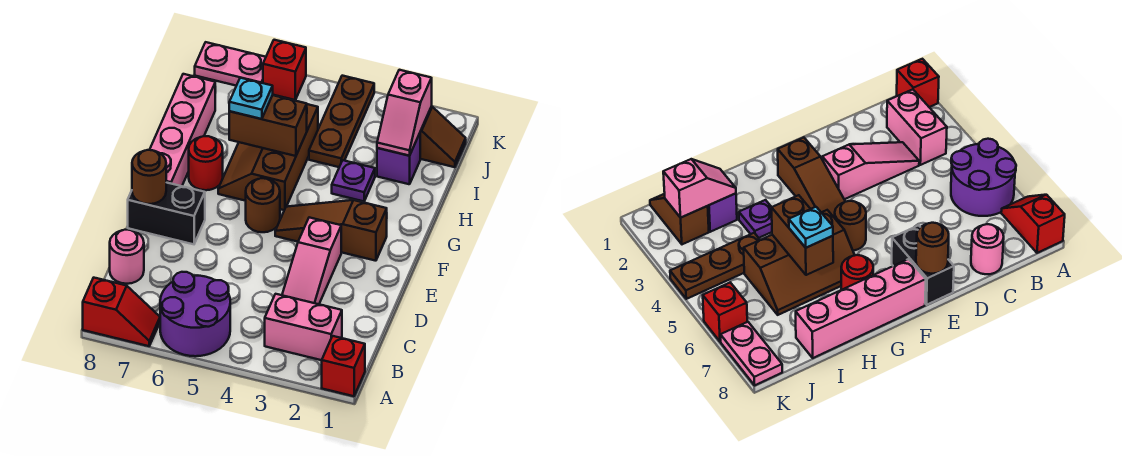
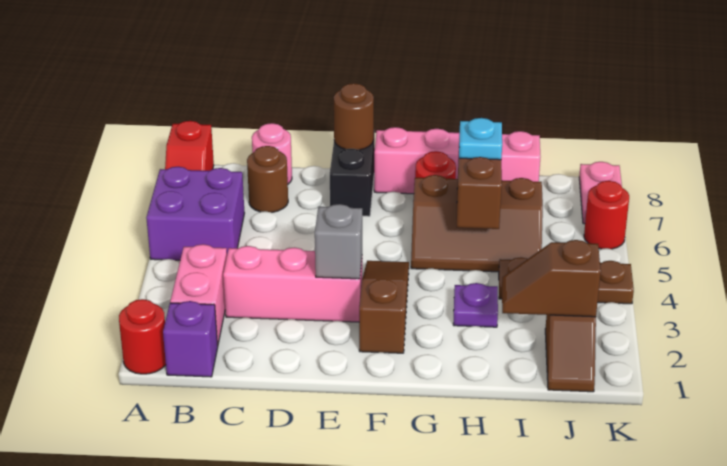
red brick A1 level 1 -> red round brick A1 level 1
purple round brick A5:B6 level 1 -> purple brick A5:B6 level 1
pink slope C3:E3 level 1 top E -> pink brick C3:E3 level 1
none -> grey brick E3 level 2
brown round brick F5 level 1 -> brown round brick C7 level 1
brown slope G5:I6 level 1 top 5 -> brown slope G5:I6 level 1 top 6
purple brick I2 level 1 -> purple brick B1 level 1
pink slope I2:J2 level 2 top J -> brown slope I2:J2 level 2 top J
red brick K6 level 1 -> red round brick K6 level 1

